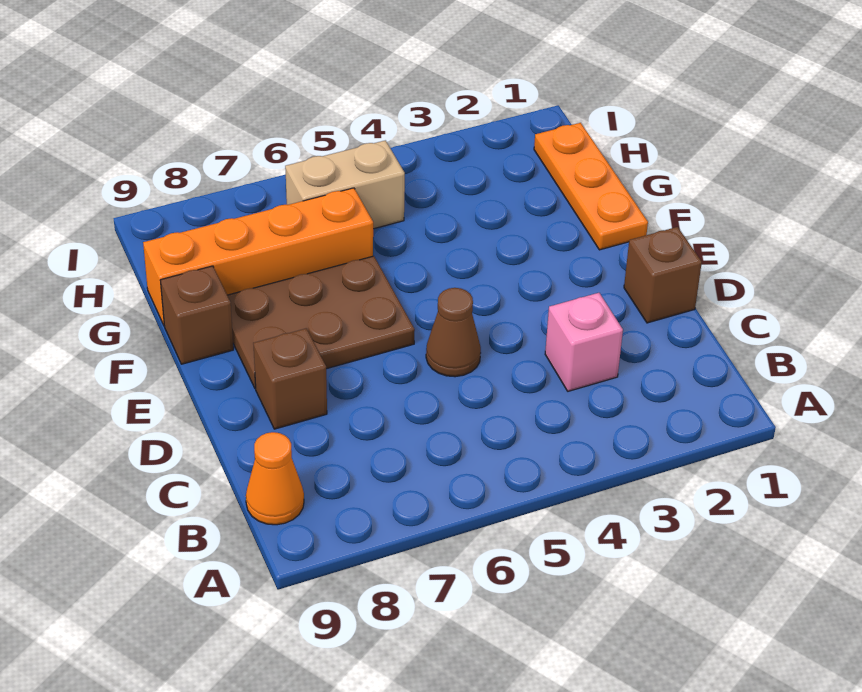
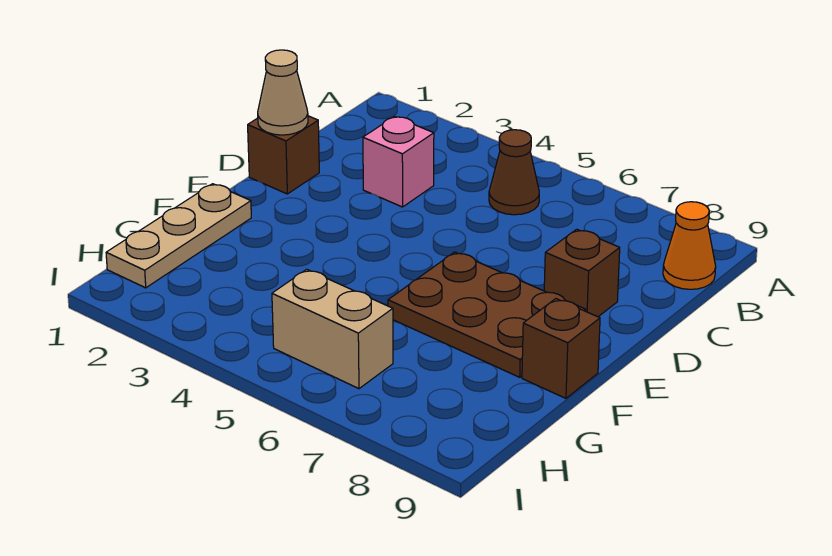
none -> tan cone D1 level 2
brown cone D5 level 1 -> brown cone B5 level 1
orange plate F1:H1 level 1 -> tan plate F1:H1 level 1
orange brick G6:G9 level 1 -> none

